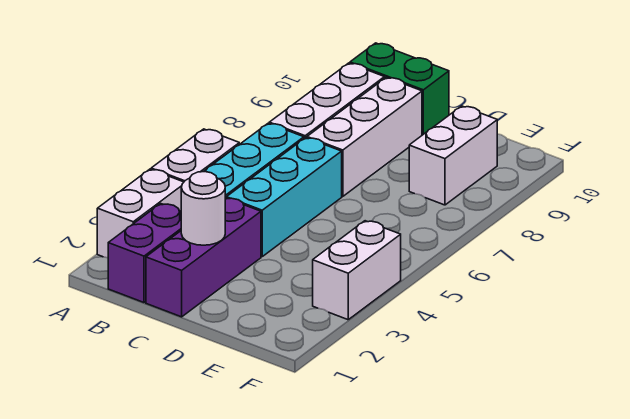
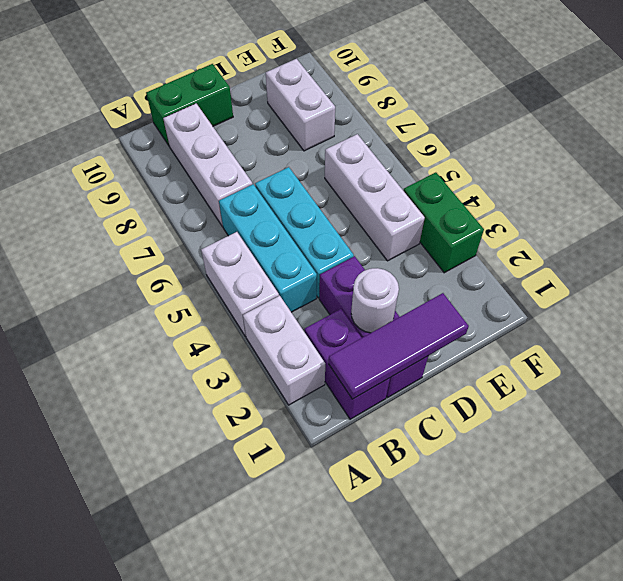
none -> purple tile B1:D1 level 2
white brick C7:C9 level 1 -> white brick E4:E6 level 1
white brick F3:F4 level 1 -> green brick F3:F4 level 1

